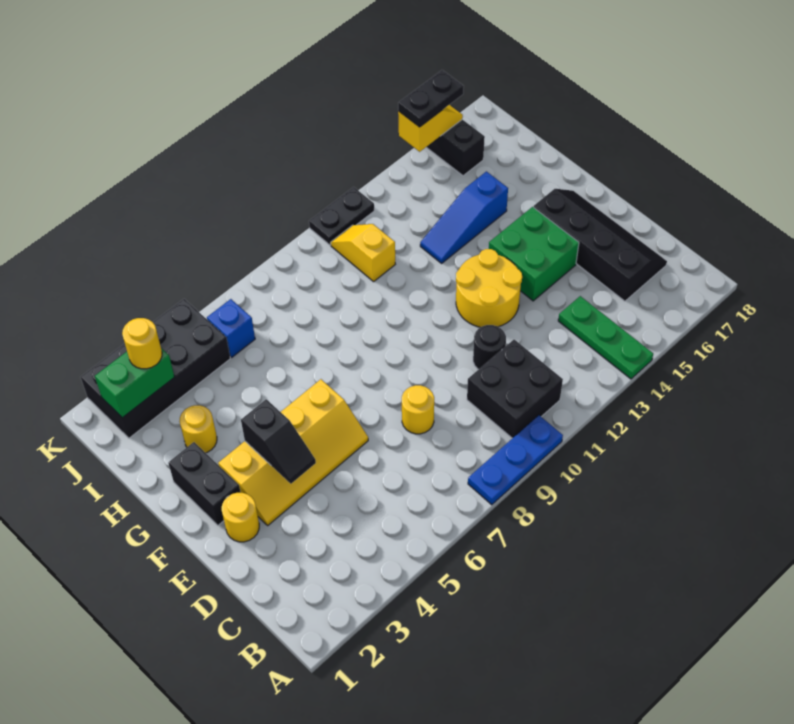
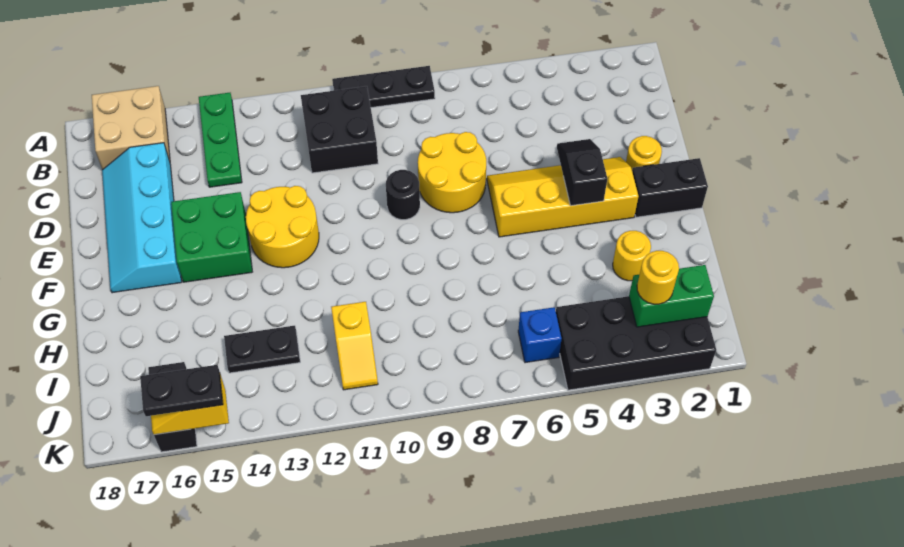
blue plate A8:A10 level 1 -> black plate A8:A10 level 1
none -> tan brick A16:B17 level 1
black slope C16:F17 level 1 top 16 -> cyan slope C16:F17 level 1 top 16
yellow round brick D8 level 1 -> yellow round brick D7:E8 level 1
black round brick D11 level 1 -> black round brick E9 level 1
black brick F2:G2 level 1 -> black brick F1:F2 level 1
blue slope H13:H15 level 1 top 15 -> none
black plate K11:K12 level 1 -> black plate I13:I14 level 1

